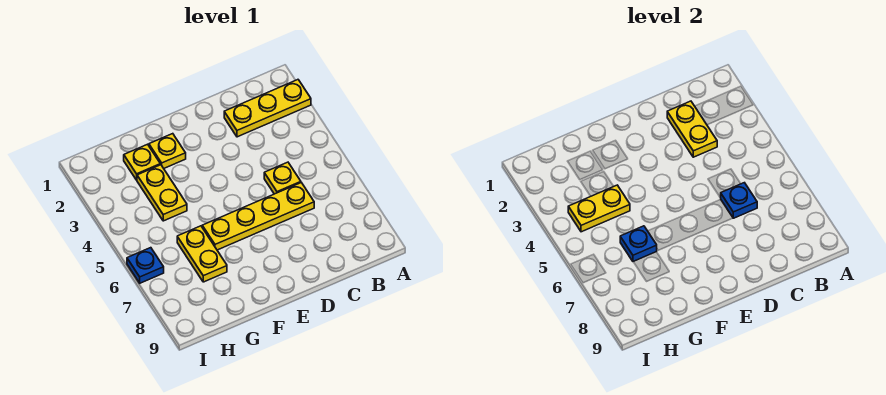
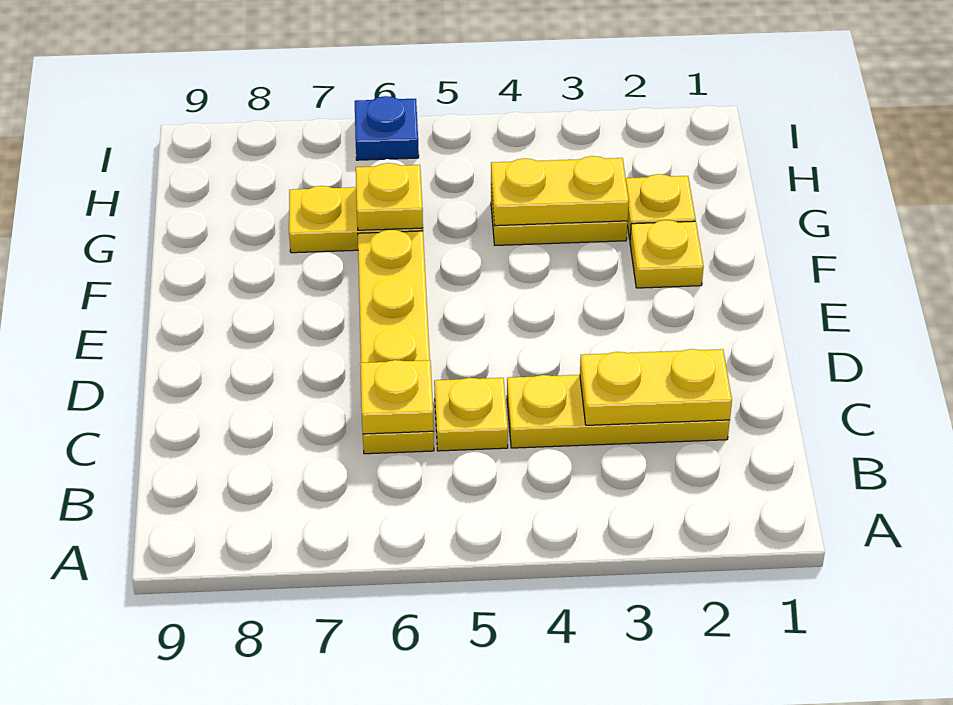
yellow plate A2:C2 level 1 -> yellow plate C2:C4 level 1
blue plate C6 level 2 -> yellow plate C6 level 2
yellow plate G4:H4 level 2 -> yellow plate G3:G4 level 2
blue plate G6 level 2 -> yellow plate G6 level 2

